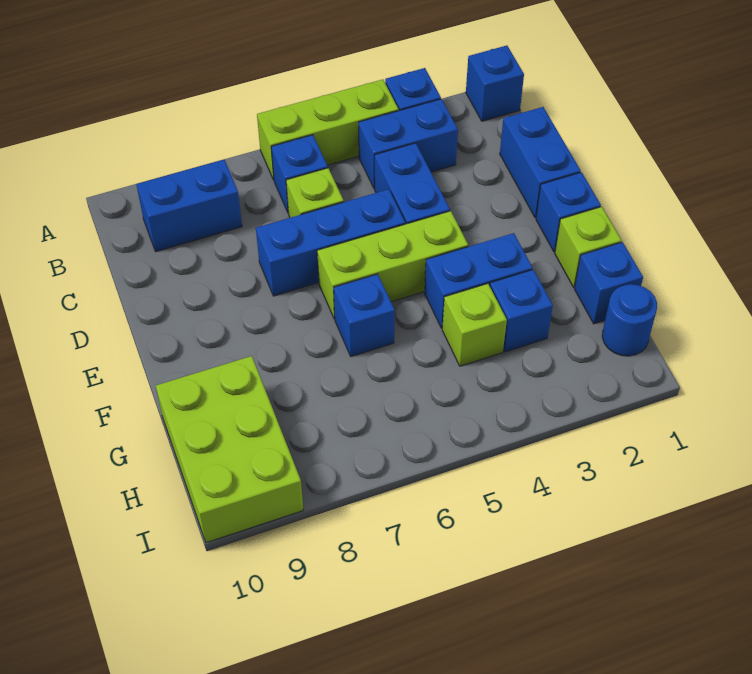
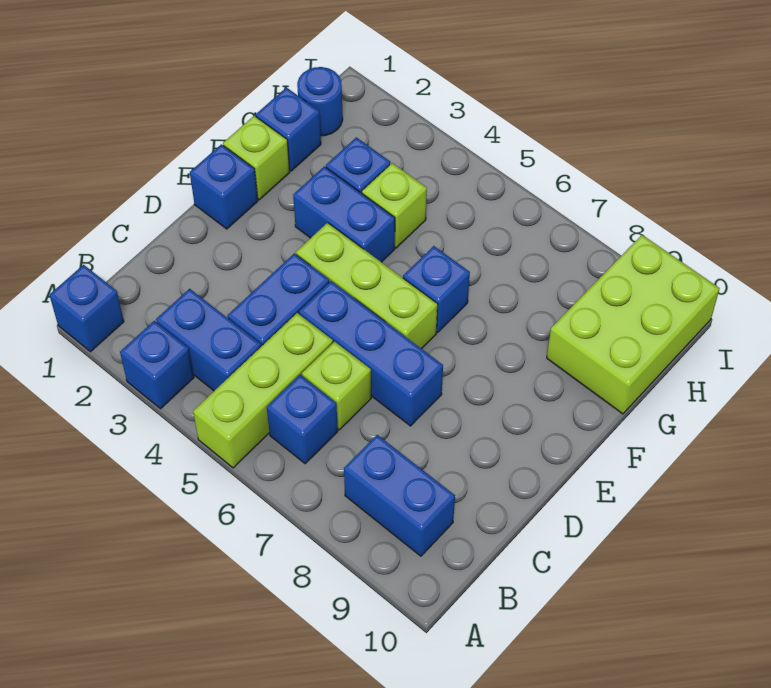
lime brick A4:A6 level 1 -> lime brick A5:C5 level 1
blue brick C1:D1 level 1 -> none

